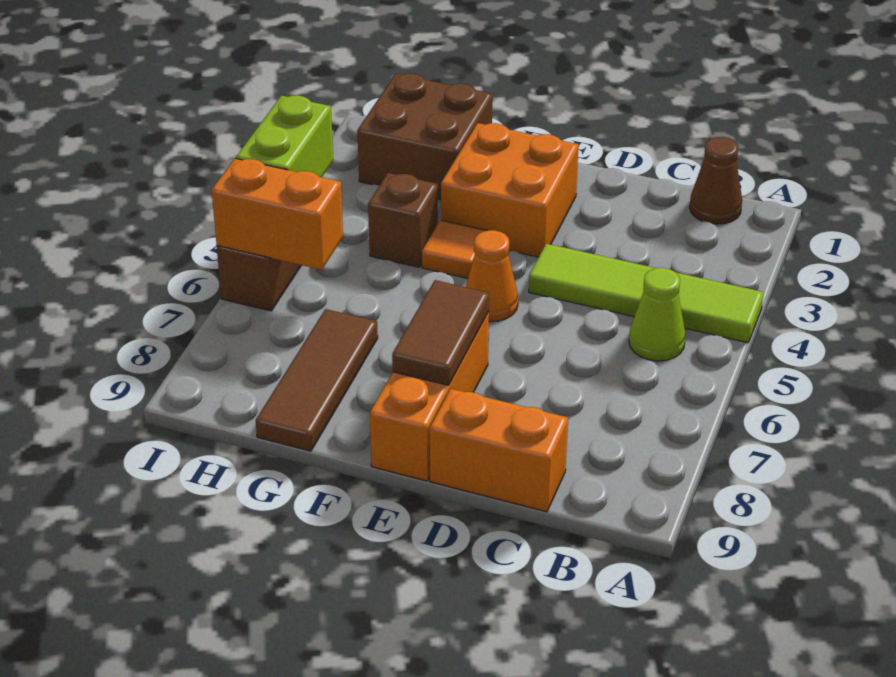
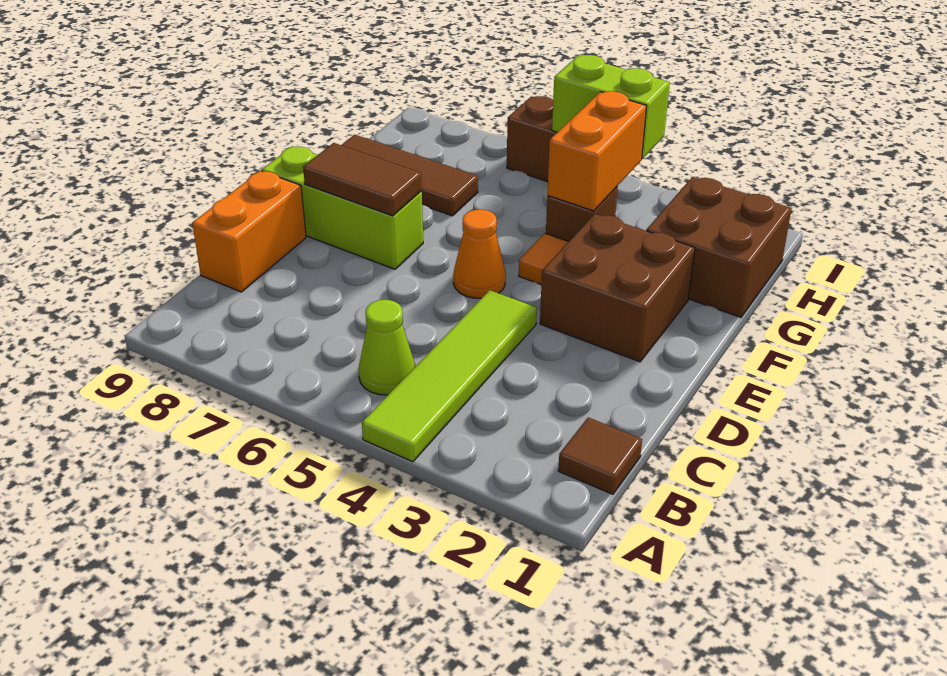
brown cone B1 level 1 -> brown tile B1 level 1
orange brick E2:F3 level 1 -> brown brick E2:F3 level 1
orange brick E7:E9 level 1 -> lime brick E7:E9 level 1
orange brick H6:I6 level 2 -> orange brick G4:H4 level 2

